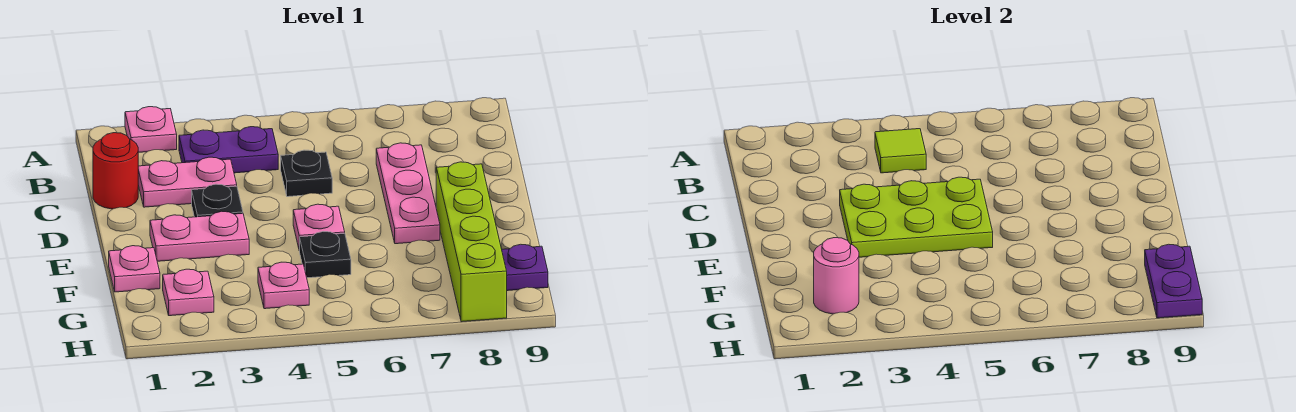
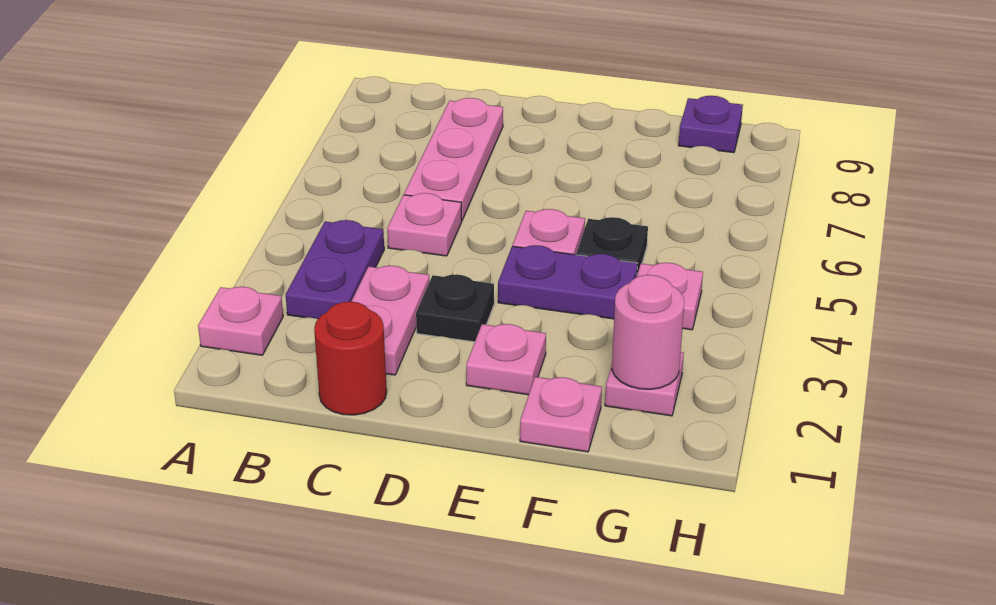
lime tile B4 level 2 -> none
black plate C5 level 1 -> pink plate C5 level 1
pink plate C7:E7 level 1 -> pink plate C6:C8 level 1
lime plate D3:E5 level 2 -> none
pink plate E2:E3 level 1 -> pink plate E2 level 1
lime brick E8:H8 level 1 -> none
purple plate G9:H9 level 2 -> purple plate E4:F4 level 1

